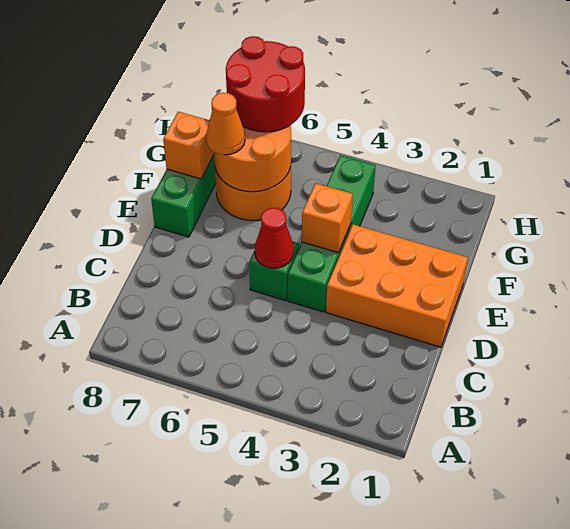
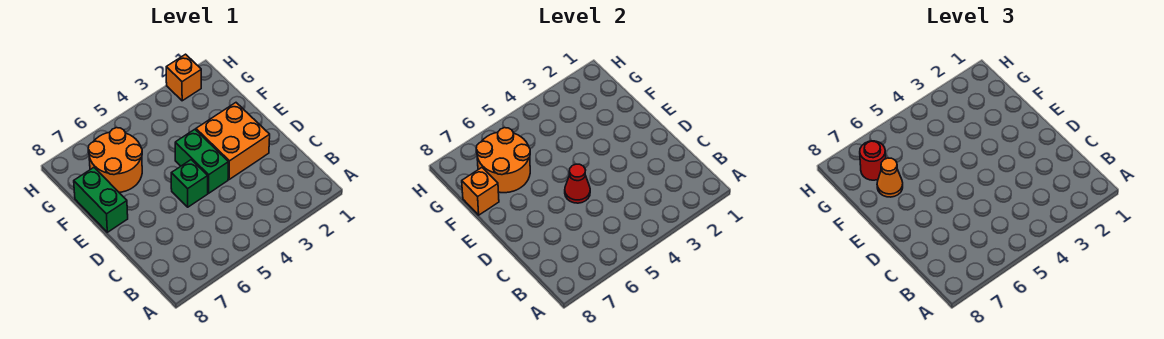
orange brick D1:E3 level 1 -> orange brick D2:E3 level 1
green brick D4:G4 level 1 -> green brick D4:E4 level 1
orange brick E4 level 2 -> orange brick H2 level 1
red round brick G6:H7 level 3 -> red round brick G7 level 3

